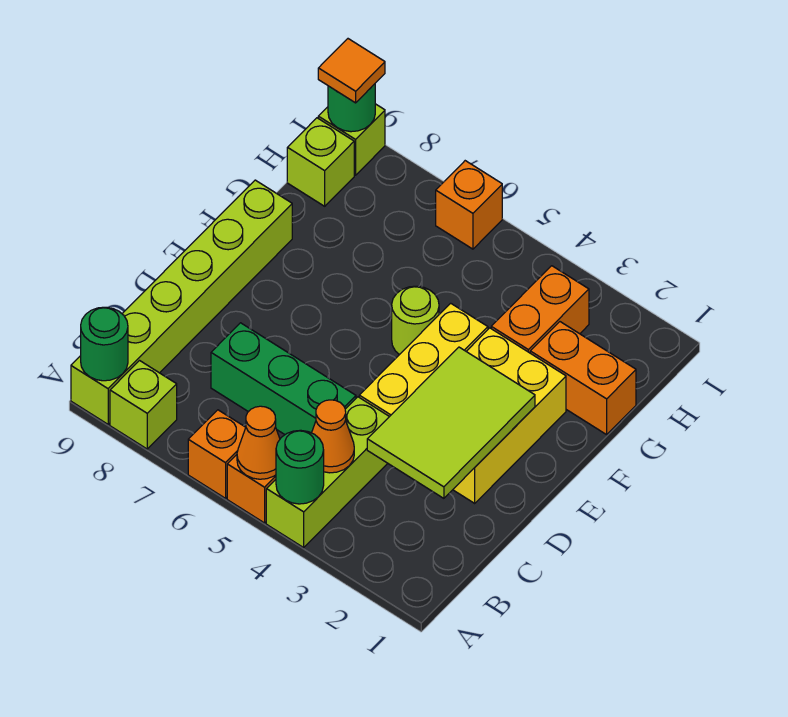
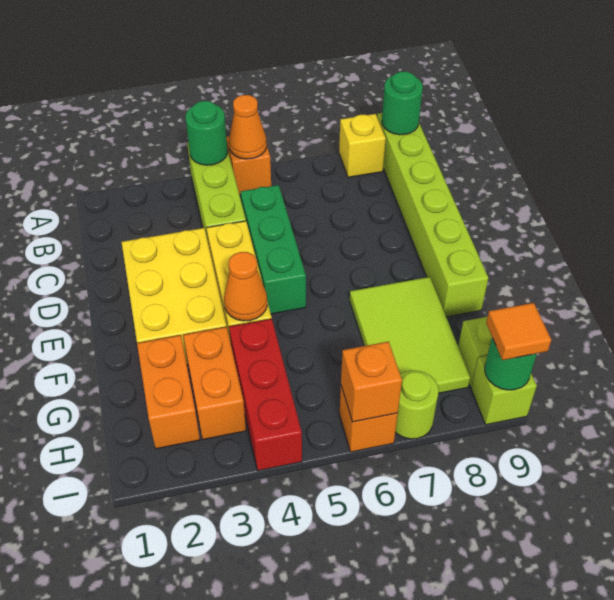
orange brick A6 level 1 -> orange brick I6 level 2
lime brick A8 level 1 -> yellow brick A8 level 1
orange cone B4 level 2 -> orange cone F4 level 2
lime tile C2:E3 level 2 -> lime tile F7:H8 level 1
green brick C5:C7 level 1 -> green brick C5:E5 level 1
lime round brick F5 level 1 -> lime round brick I7 level 1
orange brick G1:G2 level 1 -> orange brick G2:H2 level 1
none -> red brick G4:I4 level 1

